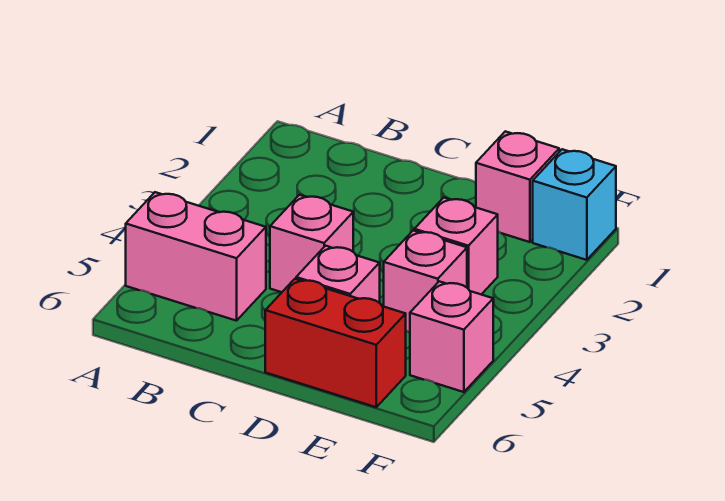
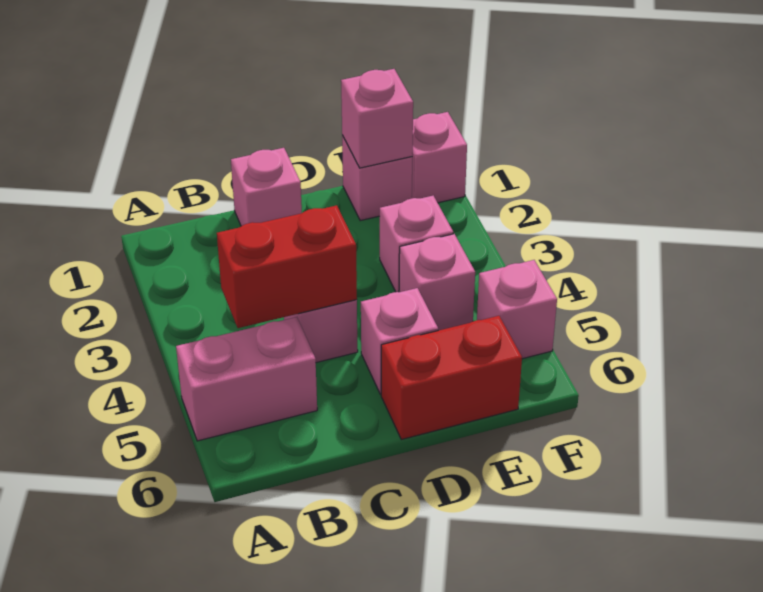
none -> red brick B4:C4 level 2
none -> pink brick C1 level 1
none -> pink brick E1 level 2
cyan brick F1 level 1 -> pink brick F1 level 1

